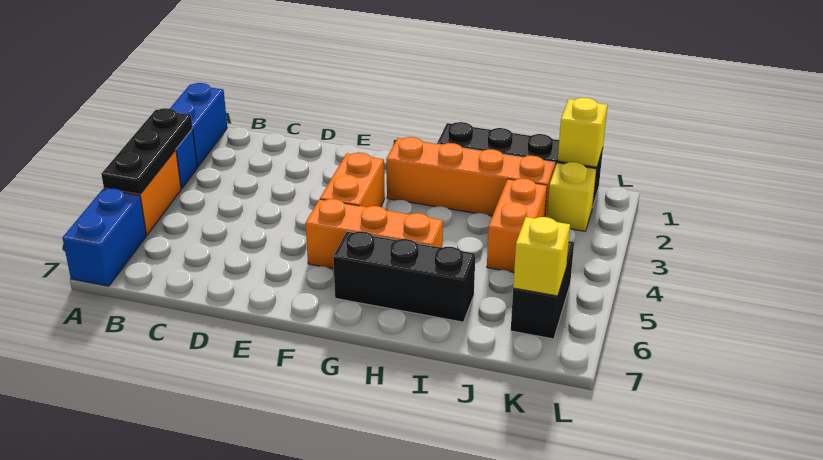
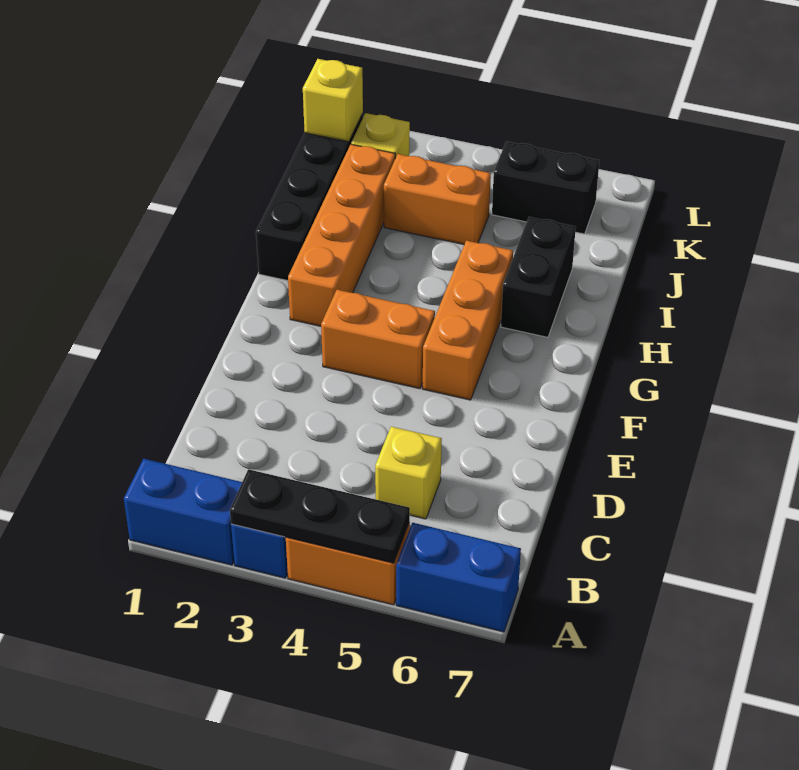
black brick G6:I6 level 1 -> black brick H6:I6 level 1
yellow brick K6 level 2 -> yellow brick C5 level 1

